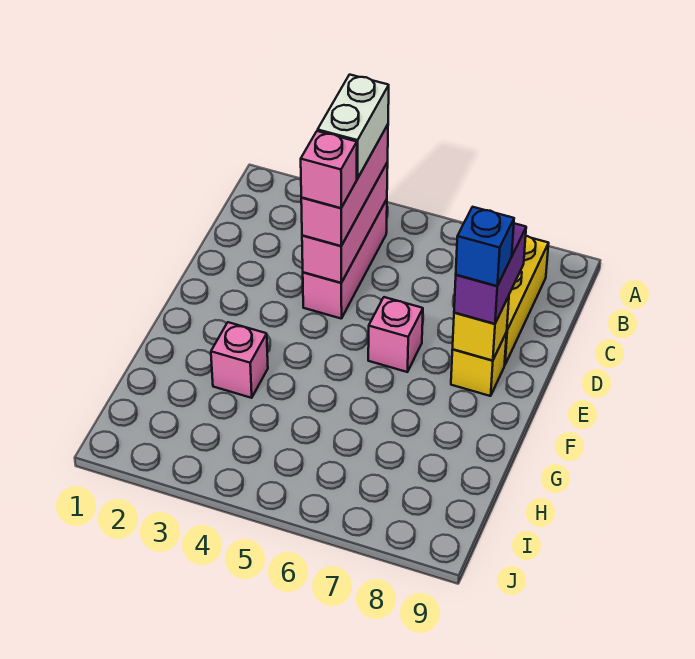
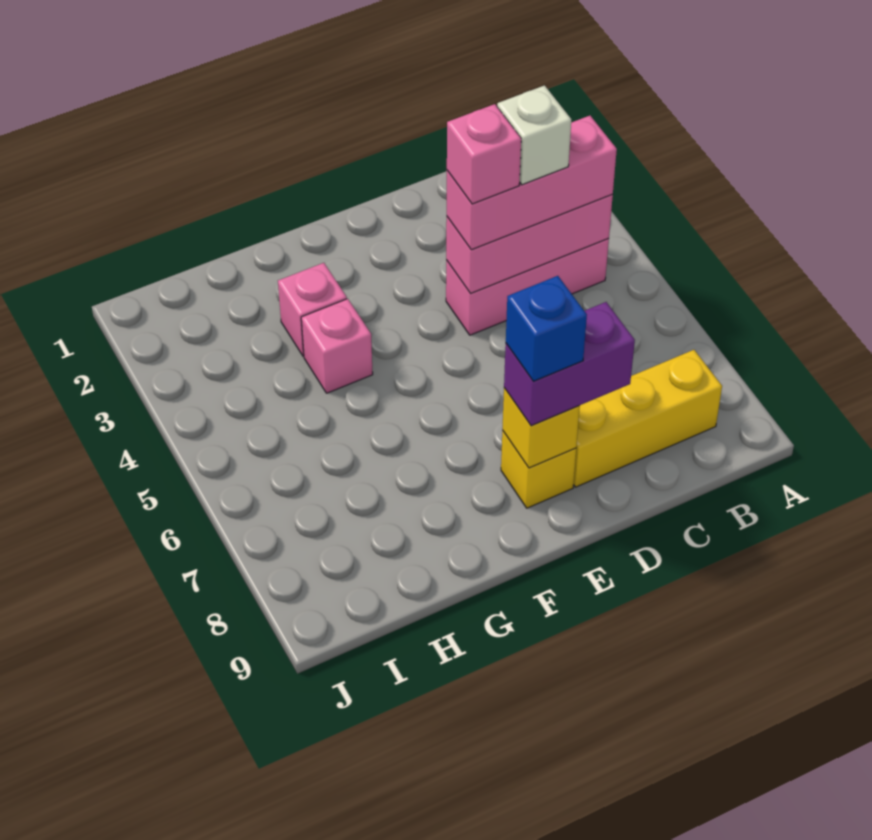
white brick B4:C4 level 4 -> white brick C4 level 4
pink brick E6 level 1 -> pink brick G4 level 1

